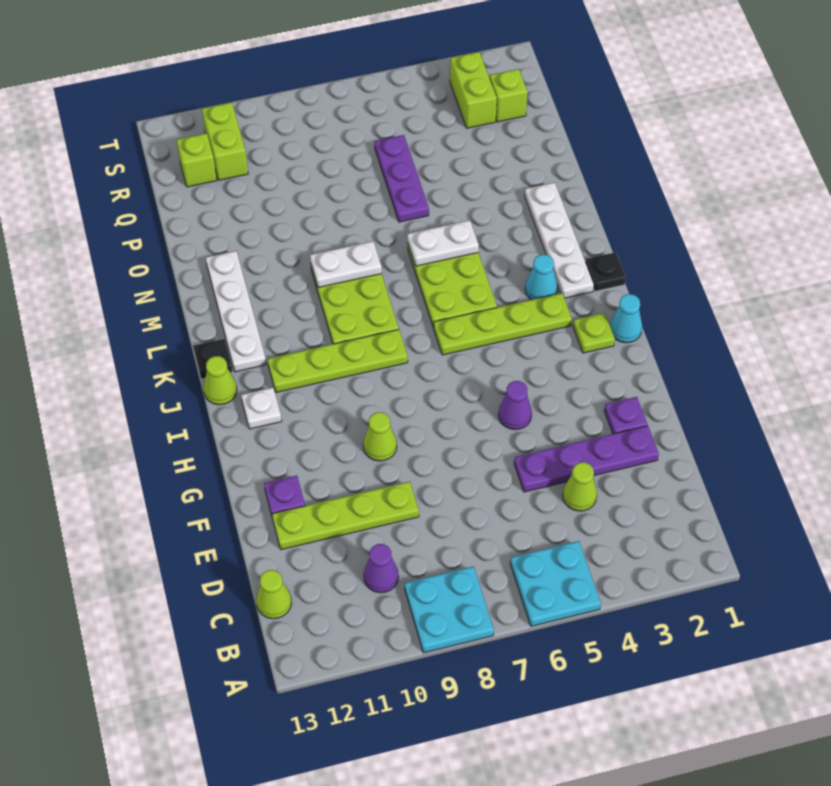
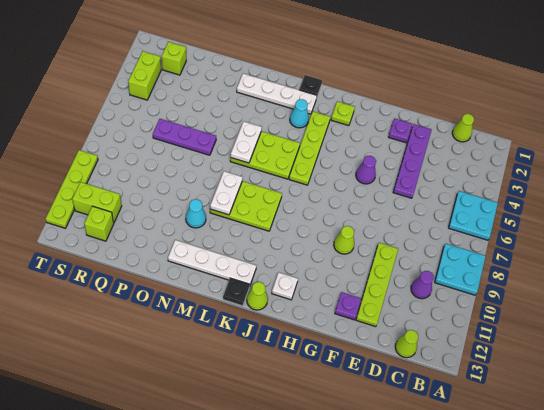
lime cone D4 level 1 -> lime cone C1 level 1
cyan cone I1 level 1 -> cyan cone N10 level 1
lime plate J8:J11 level 1 -> lime plate T9:T12 level 1
lime brick R3:S3 level 1 -> lime brick S3:S4 level 1

